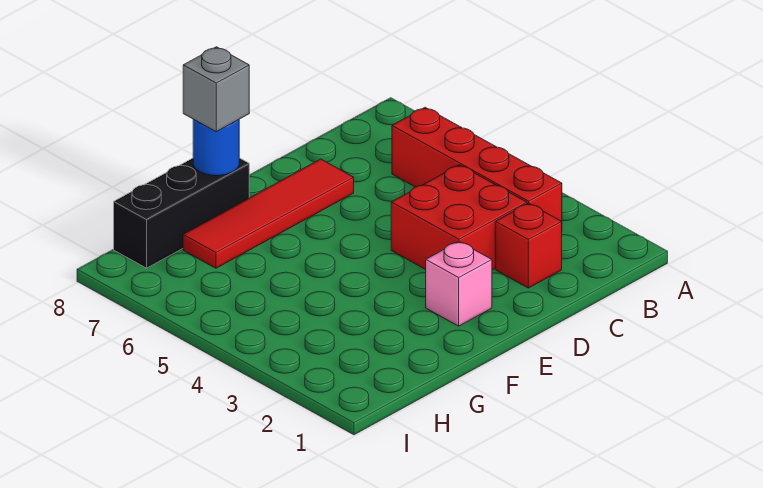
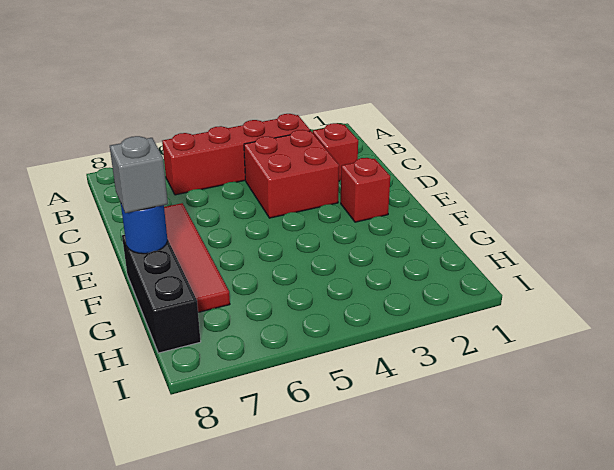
pink brick E2 level 1 -> red brick E2 level 1

